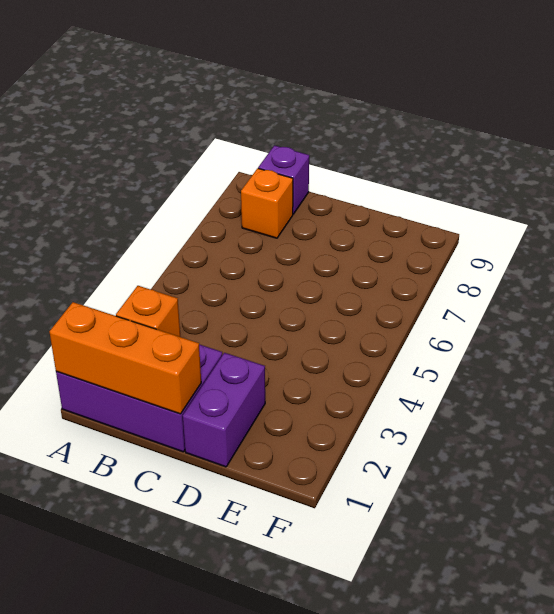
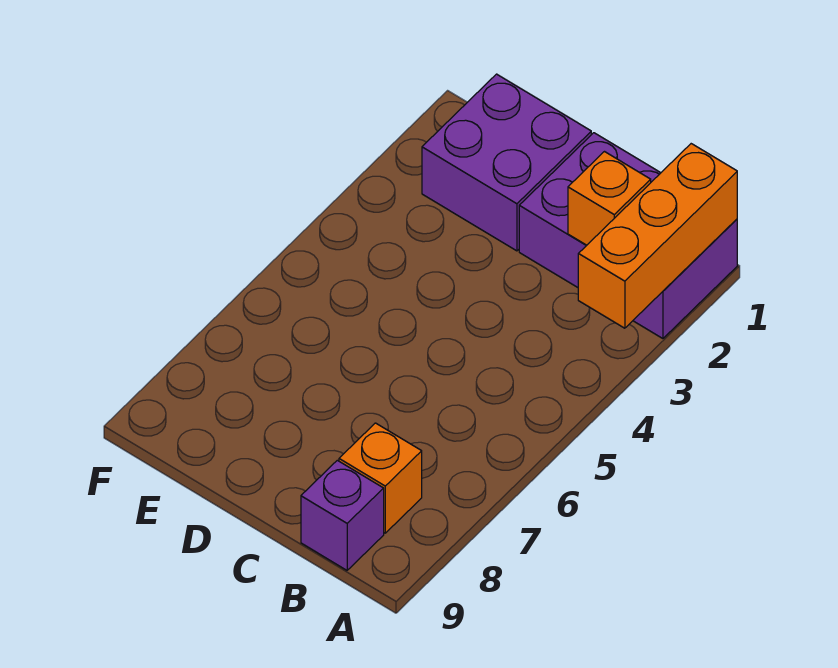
orange brick A1:C1 level 2 -> orange brick A1:A3 level 2
purple brick D1:D2 level 1 -> purple brick D1:E2 level 1

